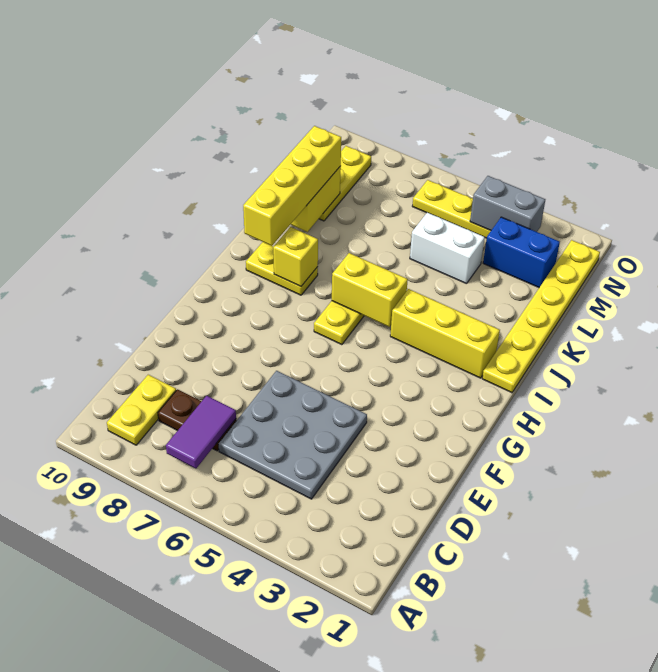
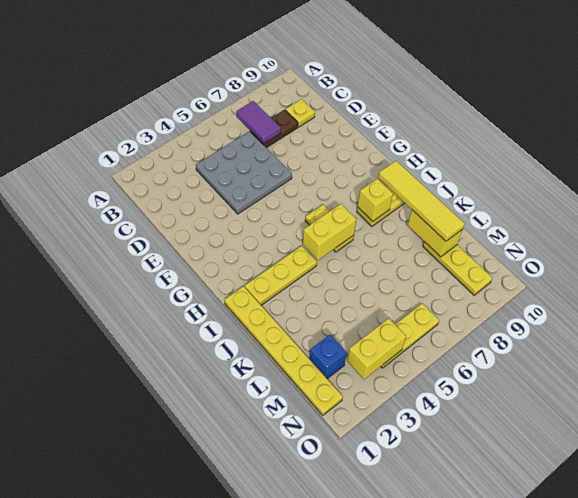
yellow plate B9:C9 level 1 -> yellow plate C9 level 1
yellow brick I2:I4 level 1 -> yellow plate I2:I4 level 1
yellow brick I9:L9 level 3 -> yellow tile I9:L9 level 3
white brick L4:L5 level 1 -> none
blue brick M2:M3 level 1 -> blue brick M2 level 1
grey brick N3:N4 level 2 -> yellow brick N3:N4 level 2

